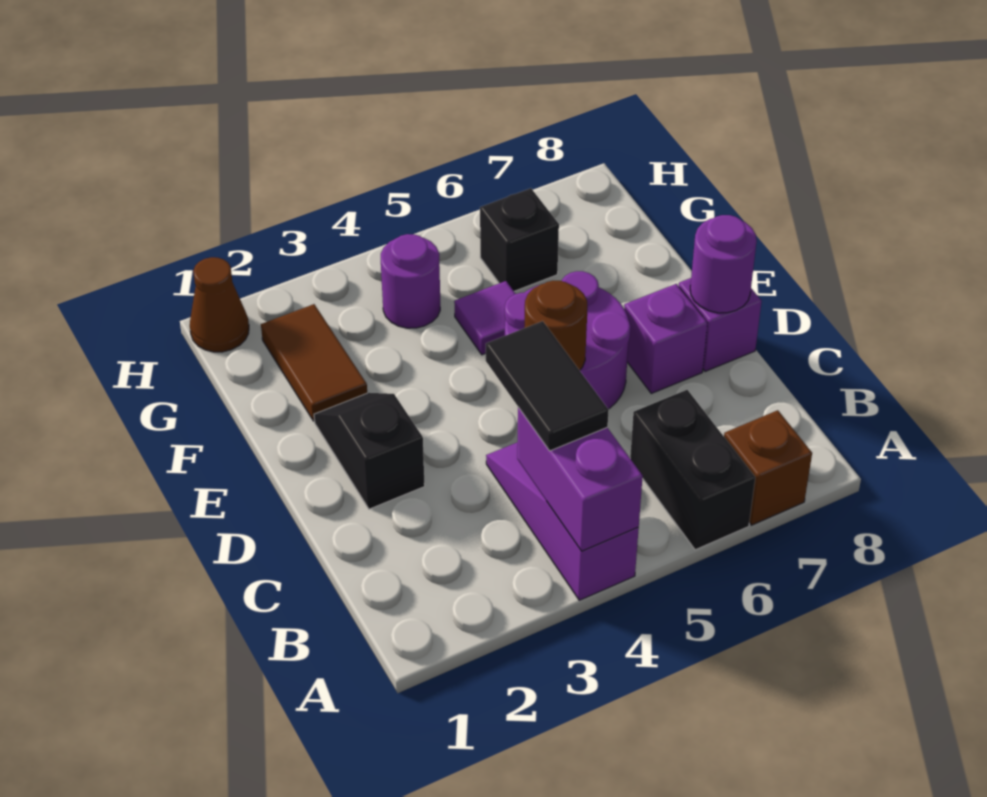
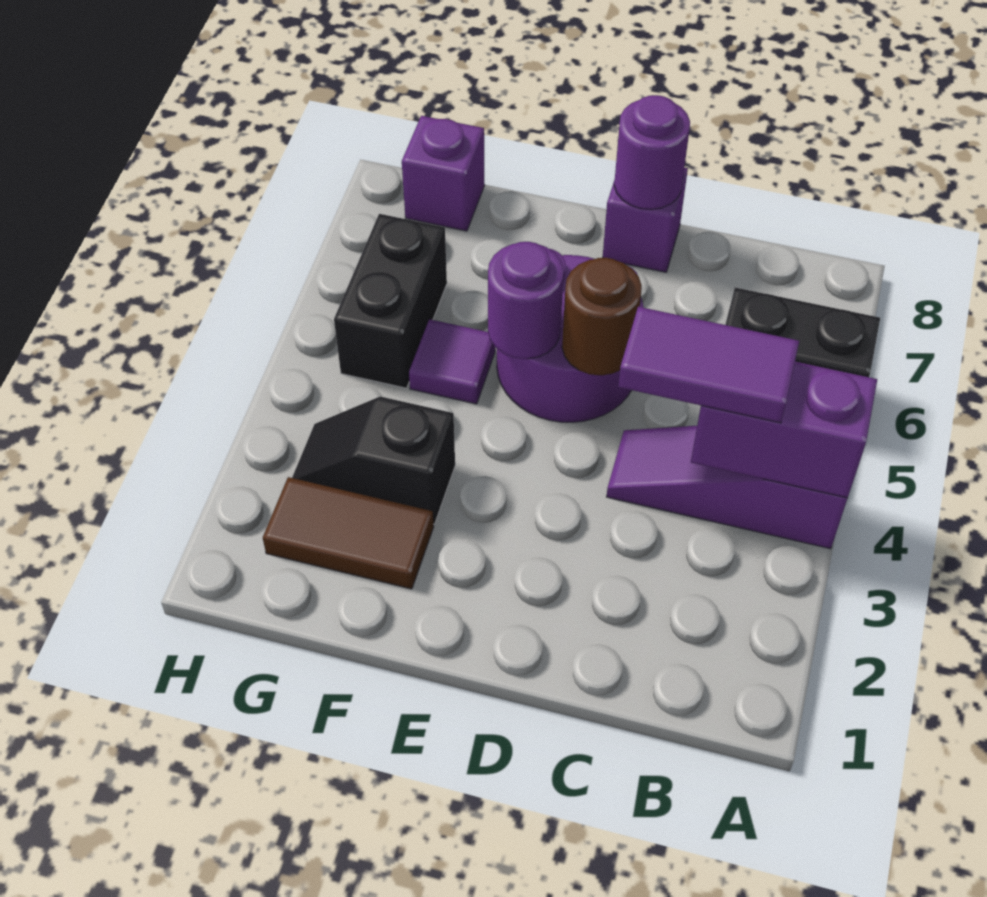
brown brick A7 level 1 -> none
black tile B4:C4 level 3 -> purple tile B4:C4 level 3
black slope D2:E2 level 1 top D -> black slope F3:G3 level 1 top F
purple brick D7 level 1 -> purple brick G8 level 1
purple round brick G4 level 1 -> purple round brick E5 level 2
black brick G6 level 1 -> black brick G5:G6 level 1
brown cone H1 level 1 -> none

